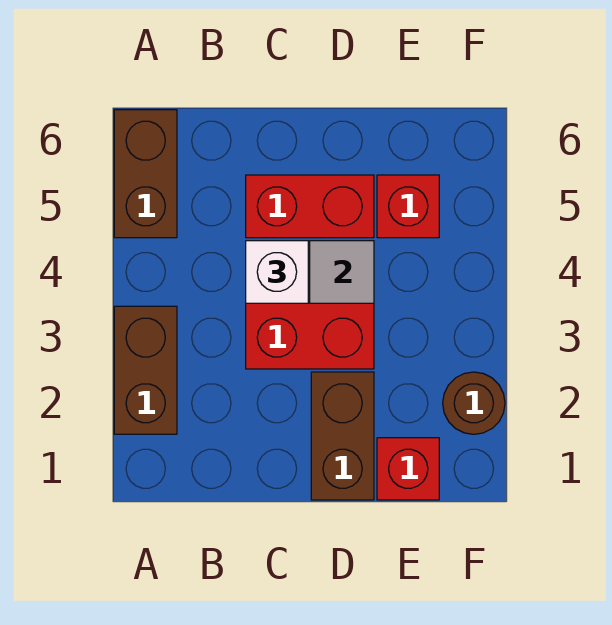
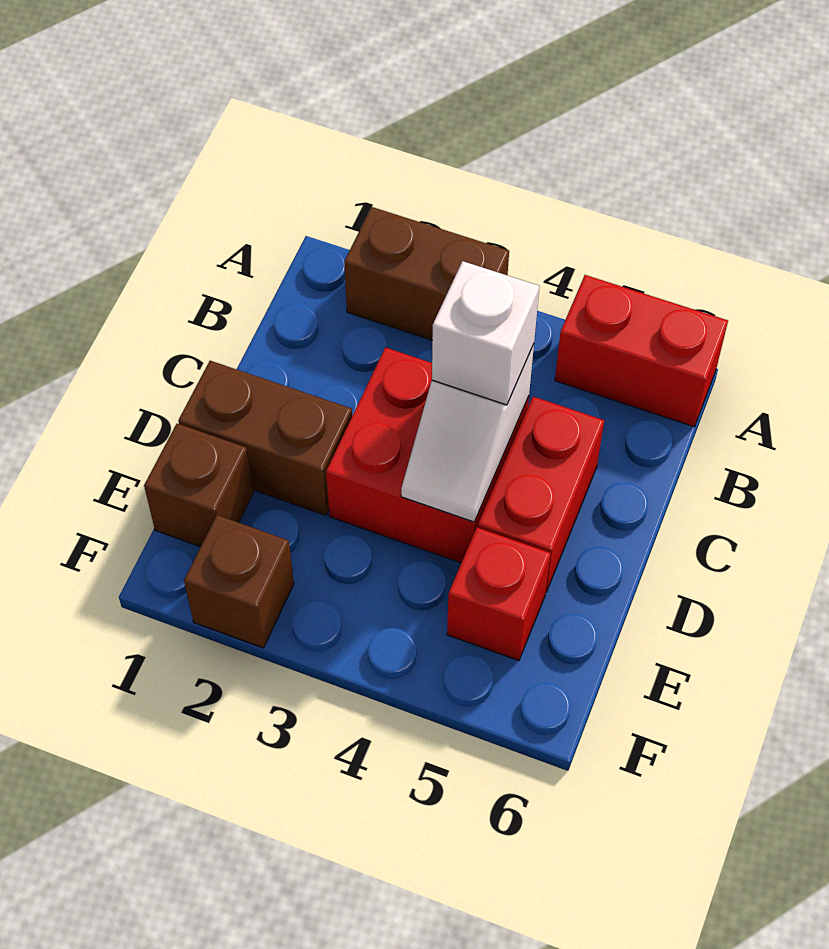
brown brick A5:A6 level 1 -> red brick A5:A6 level 1
red brick E1 level 1 -> brown brick E1 level 1
brown round brick F2 level 1 -> brown brick F2 level 1

